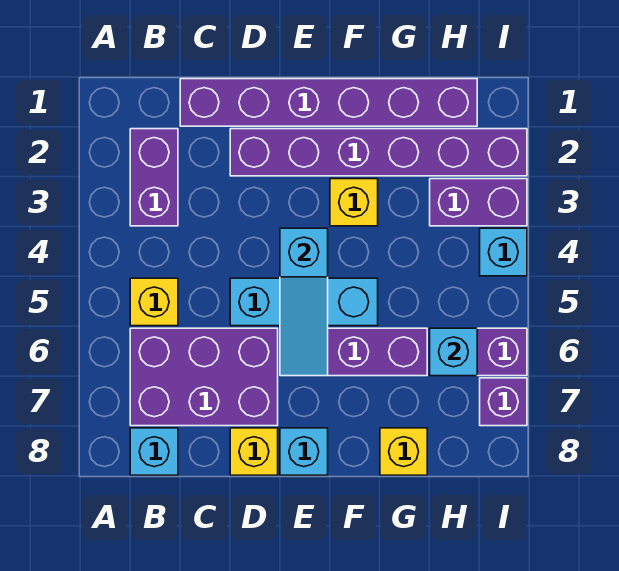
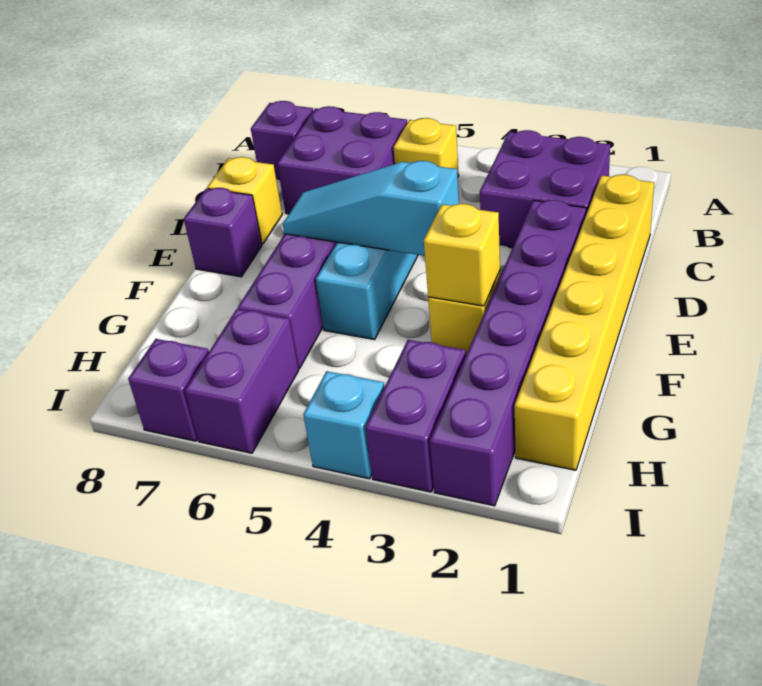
purple brick B2:B3 level 1 -> purple brick B2:C3 level 1
purple brick B6:D7 level 1 -> purple brick B6:C7 level 1
cyan brick B8 level 1 -> purple brick B8 level 1
purple brick C1:H1 level 1 -> yellow brick C1:H1 level 1
cyan brick E8 level 1 -> purple brick E8 level 1
yellow brick G8 level 1 -> yellow brick F3 level 2
cyan brick H6 level 2 -> none

